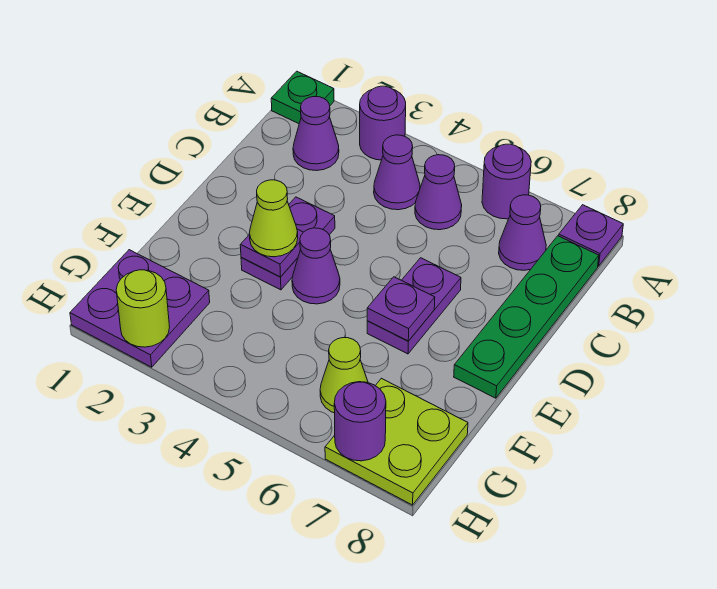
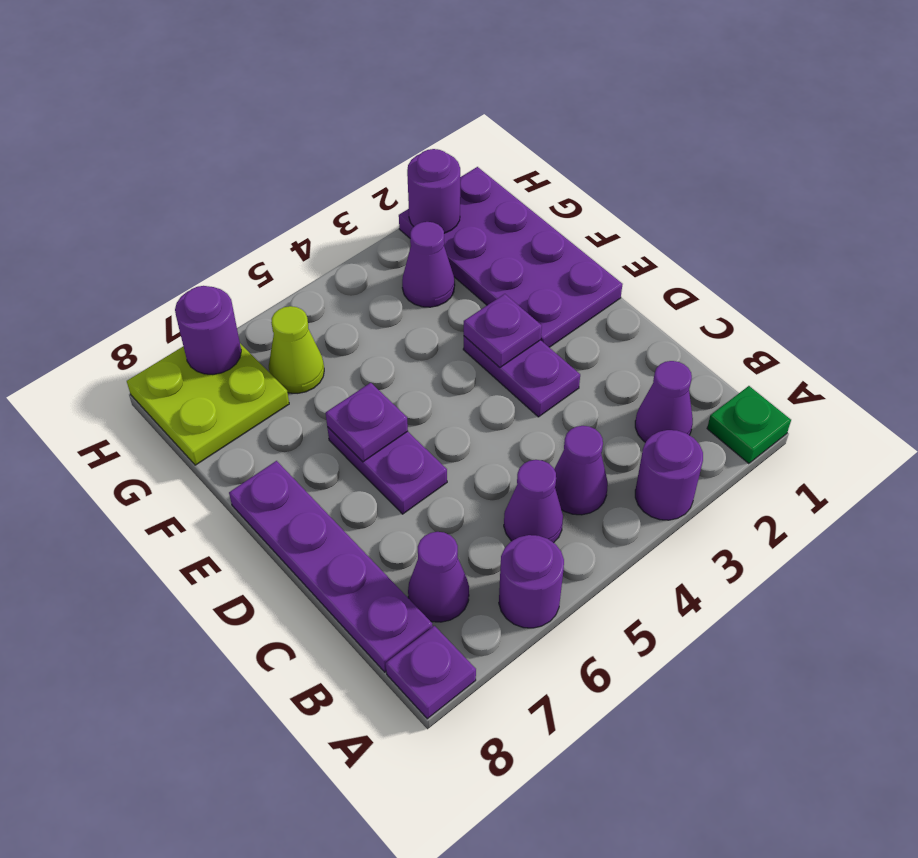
green plate B8:E8 level 1 -> purple plate B8:E8 level 1
lime cone E3 level 3 -> none
purple cone E4 level 1 -> purple cone G3 level 1
purple plate G1:H2 level 1 -> purple plate E1:H2 level 1
lime round brick H2 level 2 -> purple round brick H2 level 2

